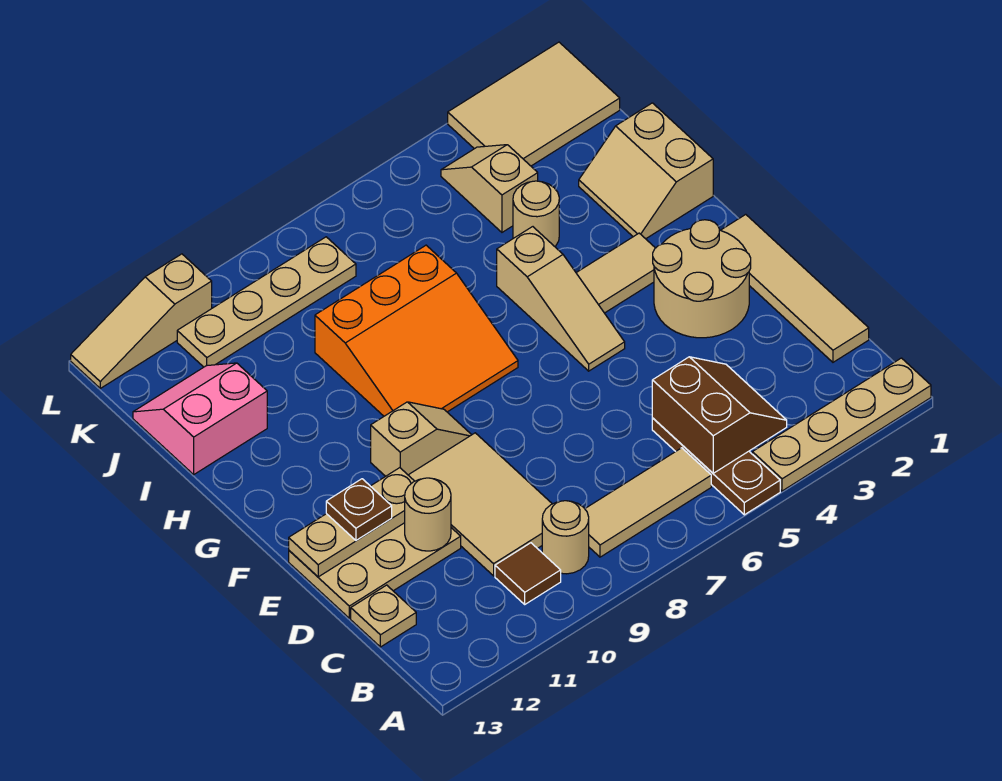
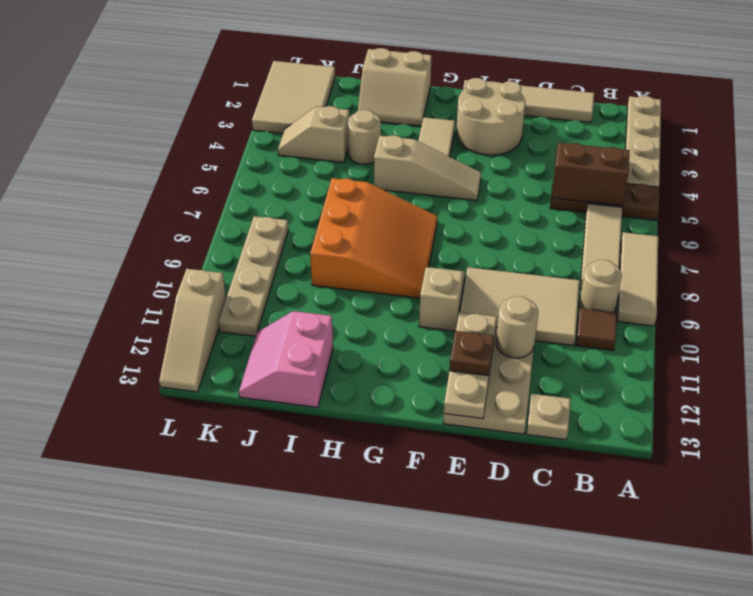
none -> tan tile A7:A9 level 1

